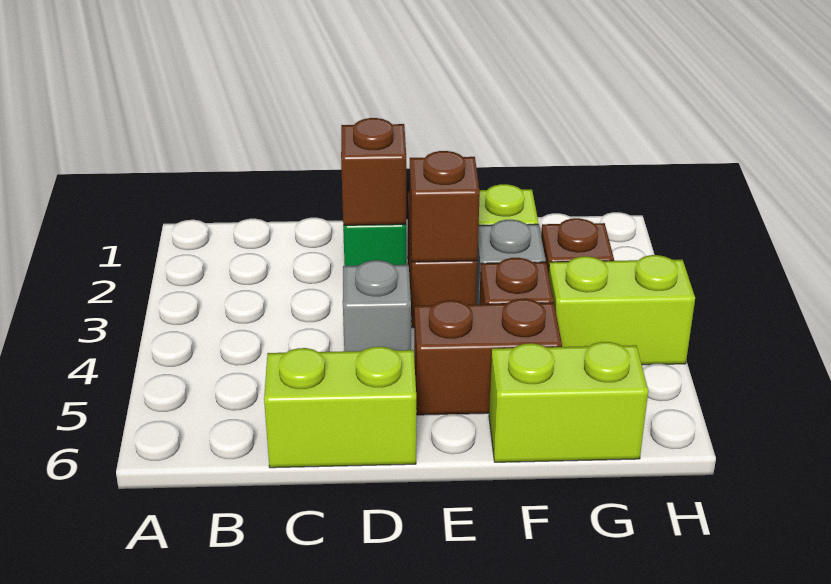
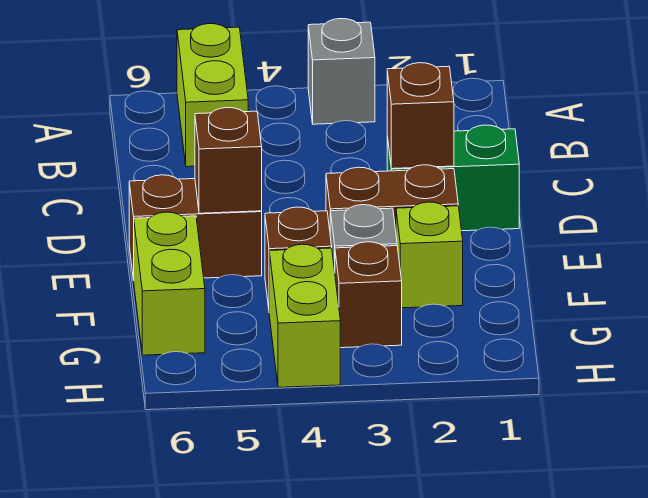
lime brick C6:D6 level 1 -> lime brick A5:B5 level 1
grey brick D4 level 1 -> grey brick A3 level 1
brown brick E3 level 2 -> brown brick E5 level 2
brown brick E5:F5 level 1 -> brown brick E5:E6 level 1

